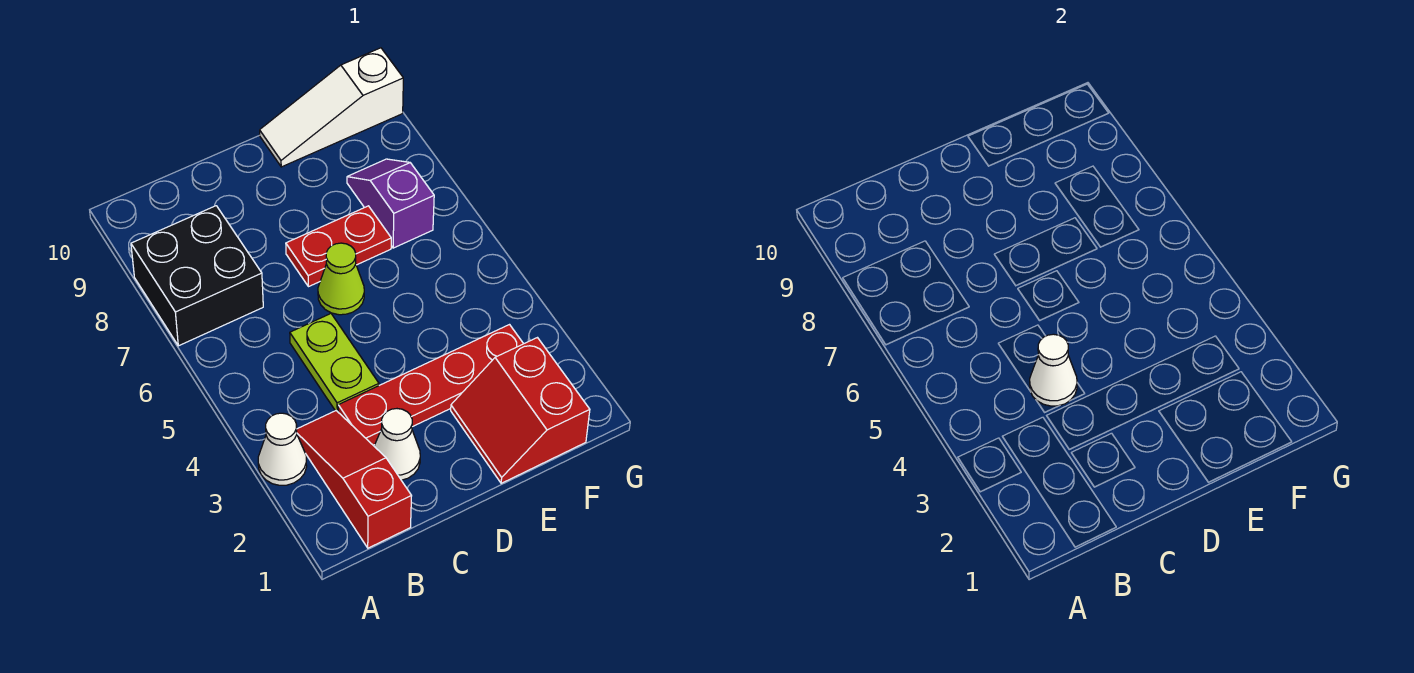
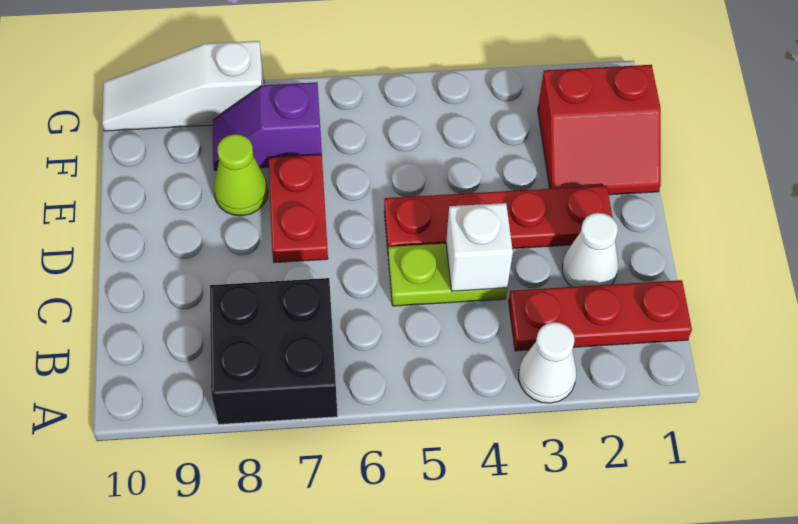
red slope B1:B3 level 1 top 1 -> red plate B1:B3 level 1
red plate C3:F3 level 1 -> red plate D2:D5 level 1
white cone C4 level 2 -> white brick C4 level 2
lime cone D6 level 1 -> lime cone E8 level 1
white slope E10:G10 level 1 top G -> white slope G8:G10 level 1 top 8

